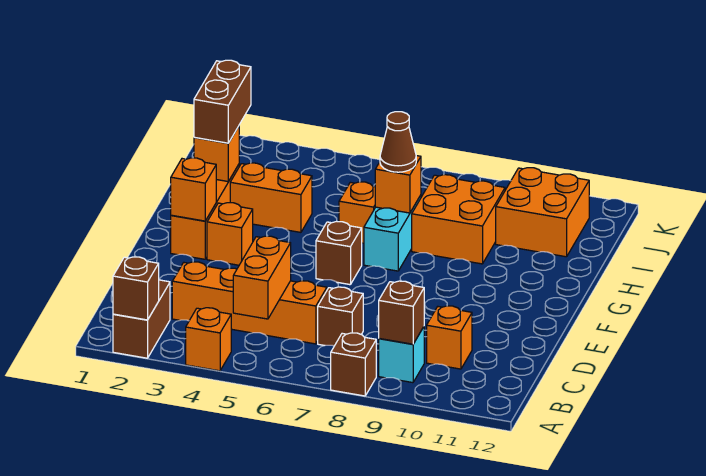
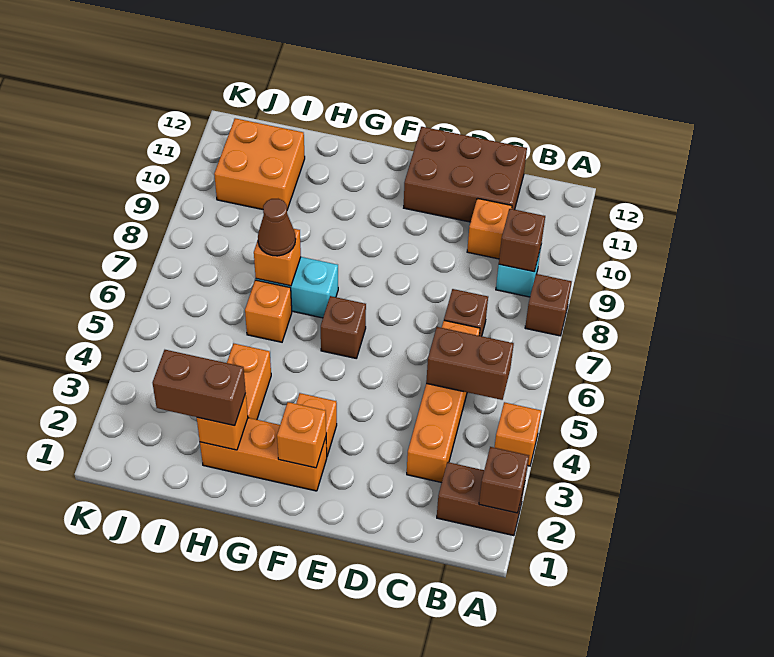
orange brick B5:C5 level 2 -> brown brick B5:C5 level 2
none -> brown brick C11:E12 level 1
orange brick H8:I9 level 1 -> none

